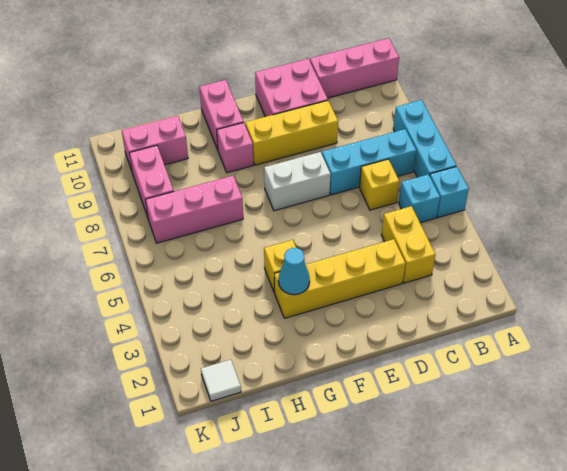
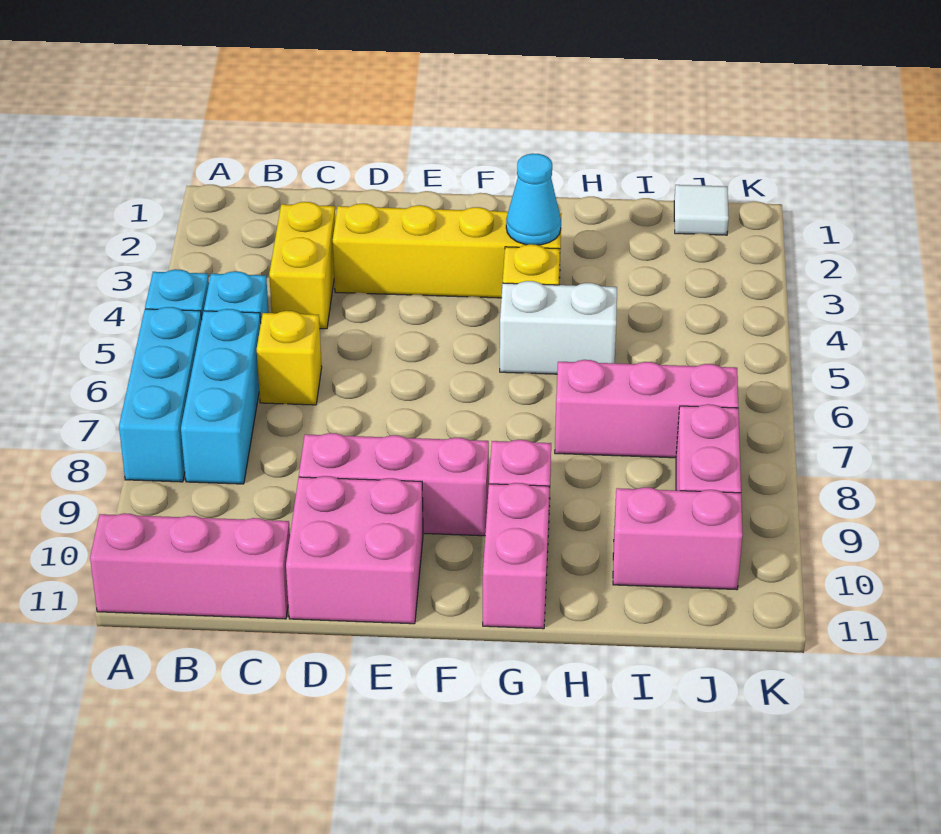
cyan brick B7:D7 level 1 -> cyan brick B6:B8 level 1
yellow brick D9:F9 level 1 -> pink brick D9:F9 level 1
white brick E7:F7 level 1 -> white brick G5:H5 level 1

